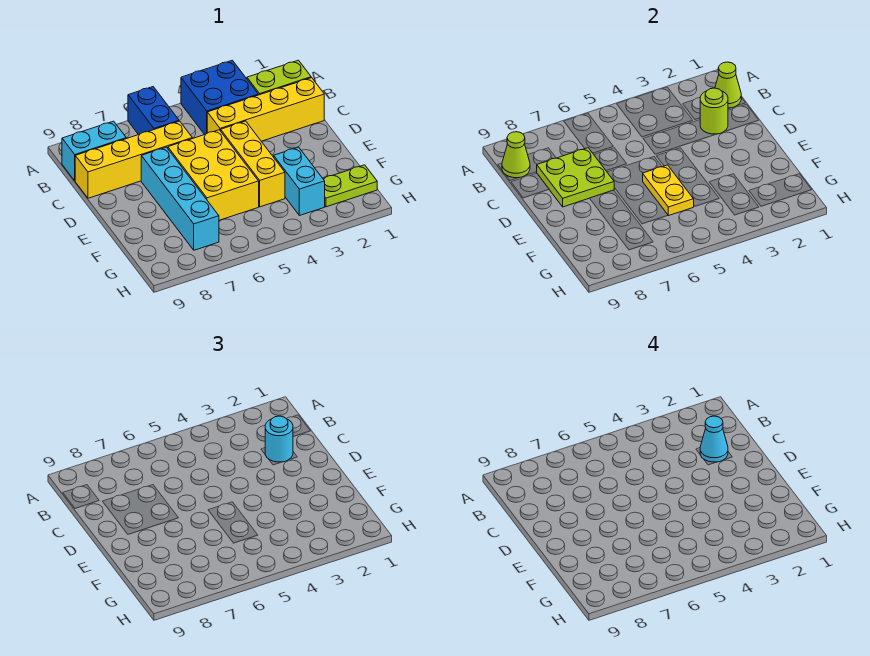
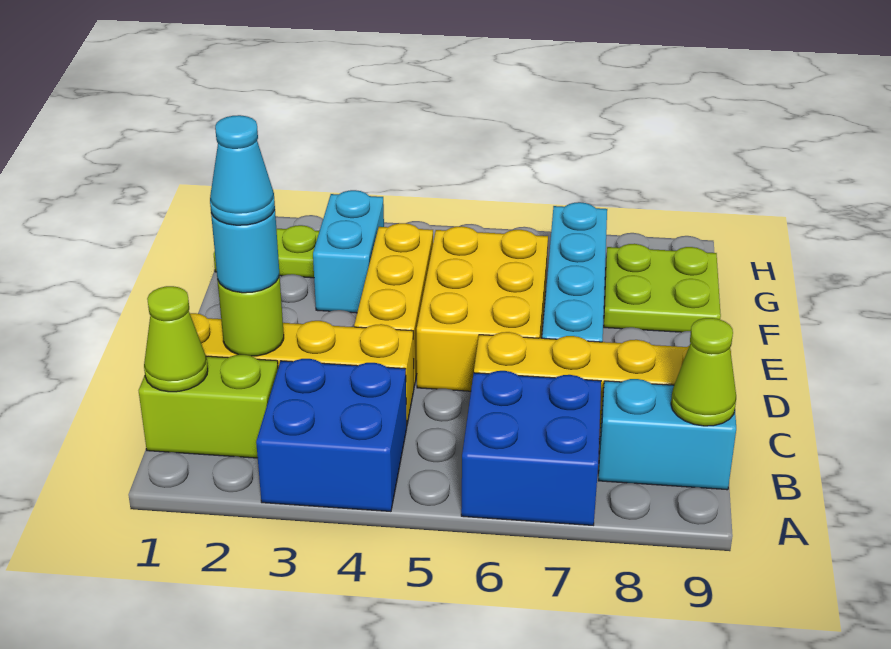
blue brick A6:B6 level 1 -> blue brick A6:B7 level 1
lime plate C7:D8 level 2 -> lime plate F8:G9 level 1
yellow plate E5:F5 level 2 -> none

